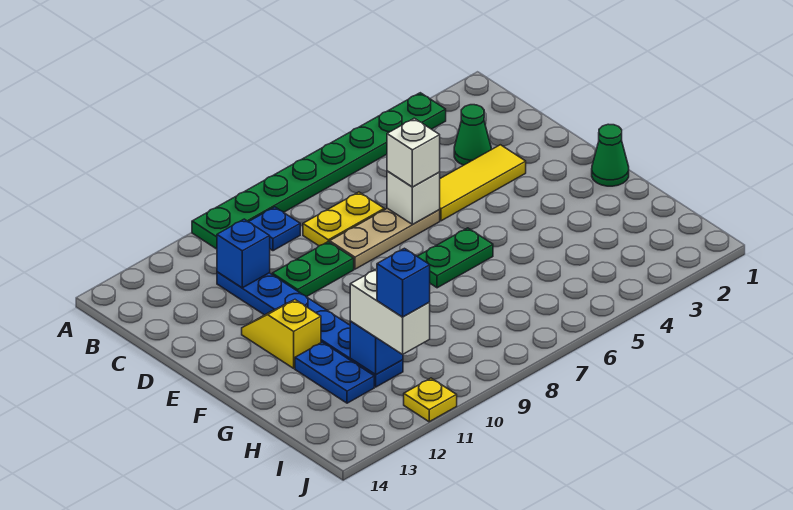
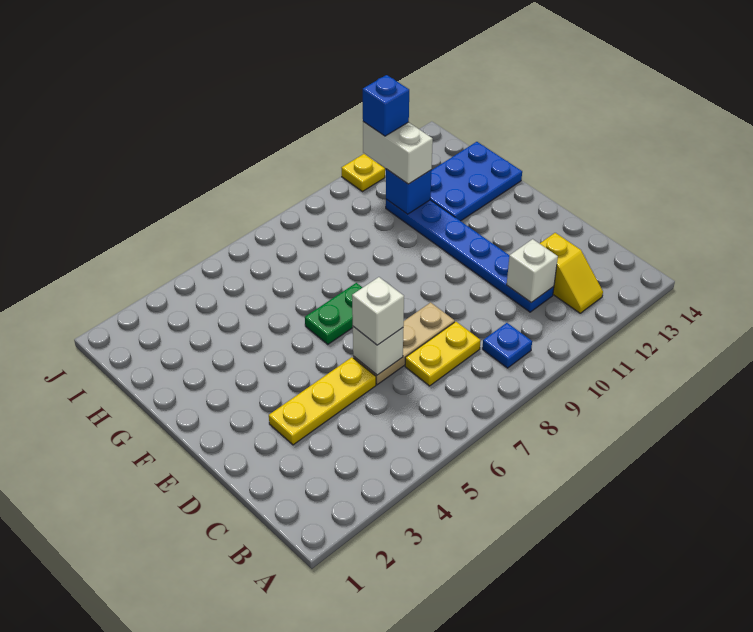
green plate A3:A10 level 1 -> none
green cone C3 level 1 -> none
blue brick C11 level 2 -> white brick C11 level 2
yellow tile D3:D5 level 1 -> yellow plate D3:D5 level 1
green plate D9:D10 level 1 -> none
yellow slope E12:F12 level 1 top F -> yellow slope B12:C12 level 1 top C
green cone F1 level 1 -> none
blue plate G12:H12 level 1 -> blue plate G12:H14 level 1

